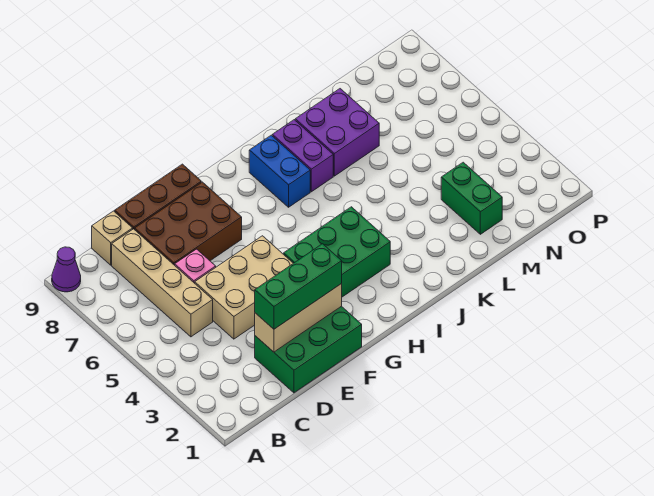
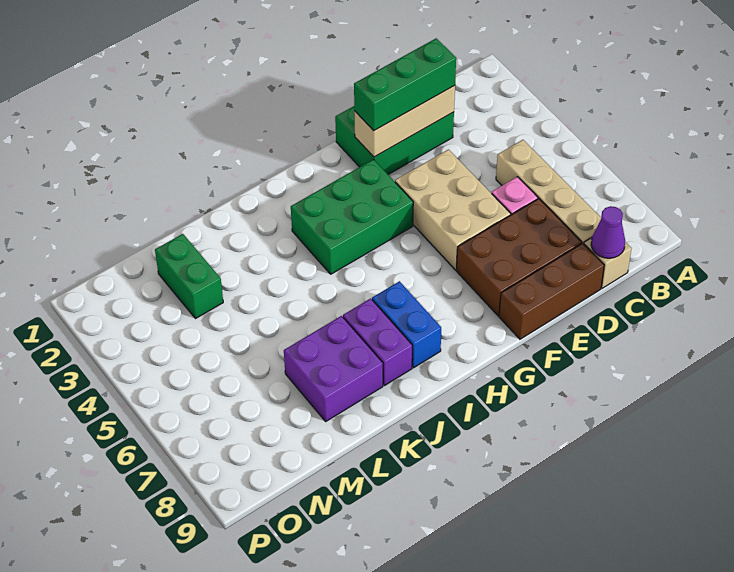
purple cone A9 level 1 -> purple cone C9 level 2
tan brick D4:F5 level 1 -> tan brick E4:F6 level 1

